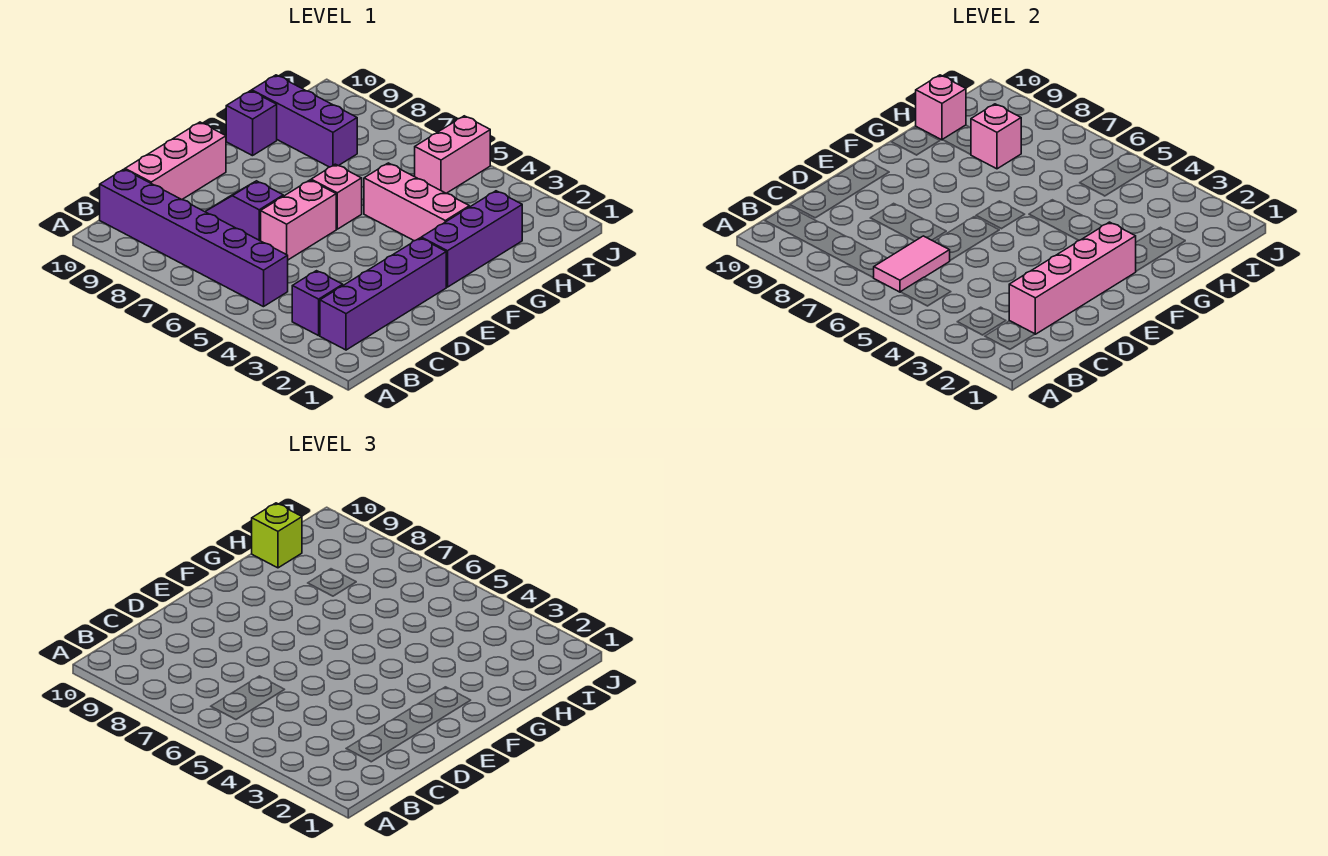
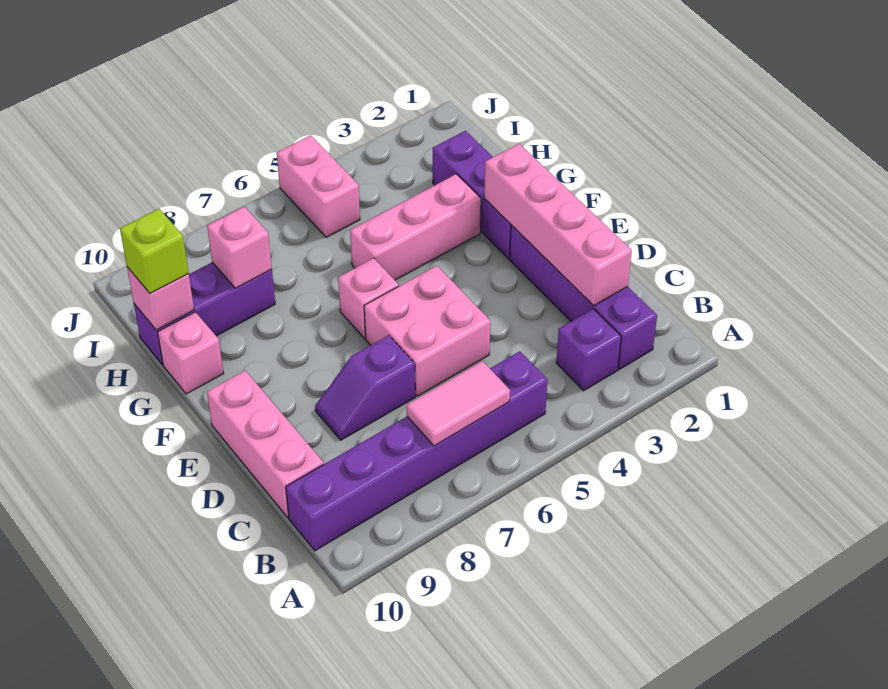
pink tile B6:C6 level 2 -> pink tile B6:B7 level 2
pink brick D6:E6 level 1 -> pink brick D5:E6 level 1
purple brick G10 level 1 -> pink brick G10 level 1

